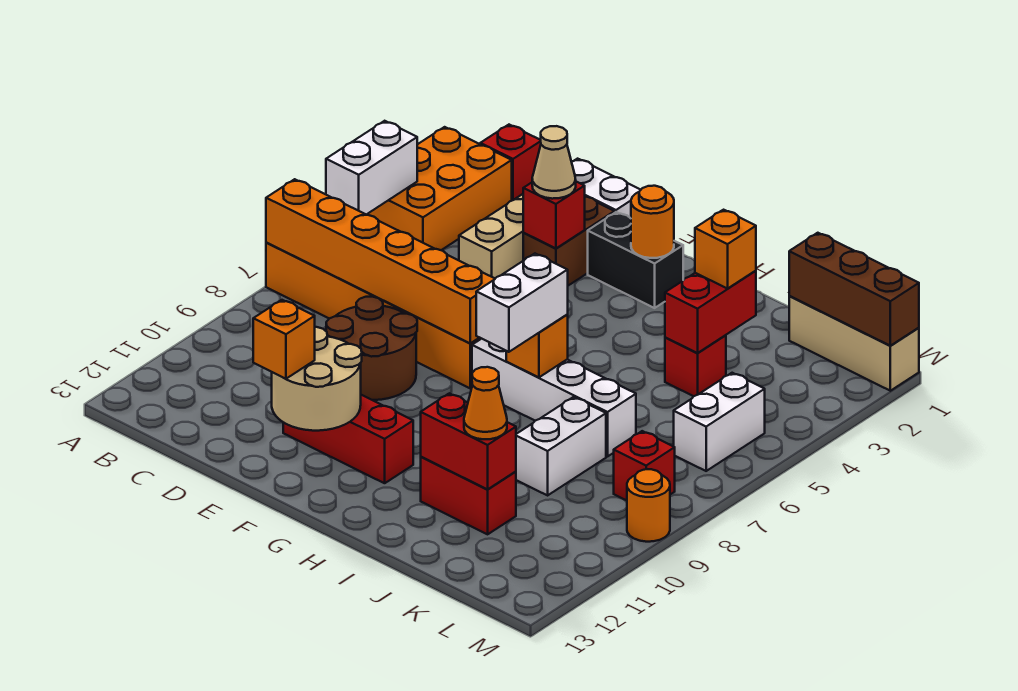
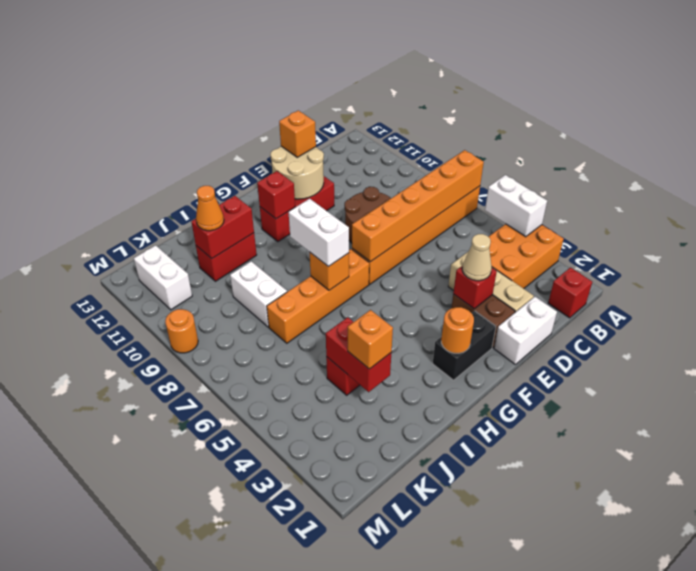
orange brick A2:B4 level 1 -> orange brick A3:C4 level 1
white brick G7:J7 level 1 -> orange brick G7:J7 level 1
tan brick K1:M1 level 1 -> none
brown brick K1:M1 level 2 -> none
white brick L5:L6 level 1 -> white brick L11:L12 level 1
red brick L8 level 1 -> red brick G11 level 2

